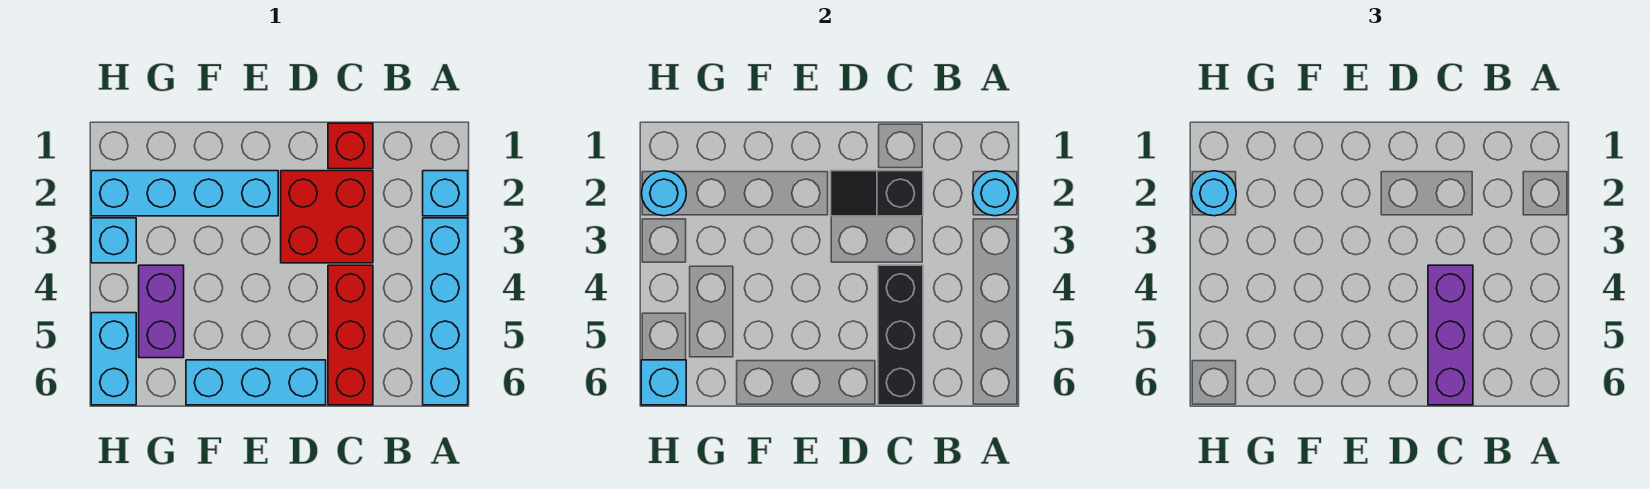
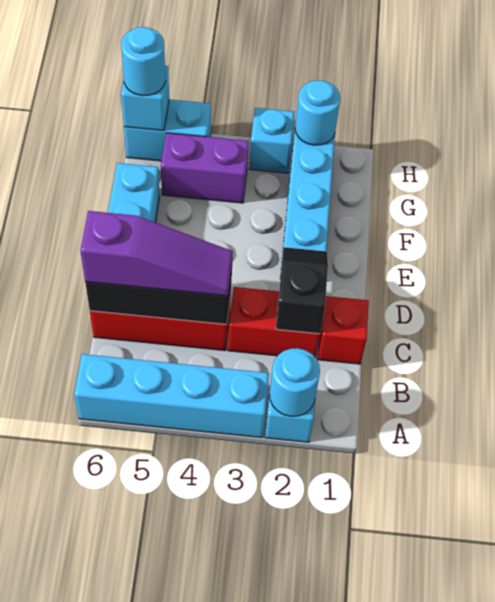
red brick C2:D3 level 1 -> red brick C2:C3 level 1
purple brick C4:C6 level 3 -> purple slope C4:C6 level 3 top 6
cyan round brick H2 level 3 -> cyan round brick H6 level 3

